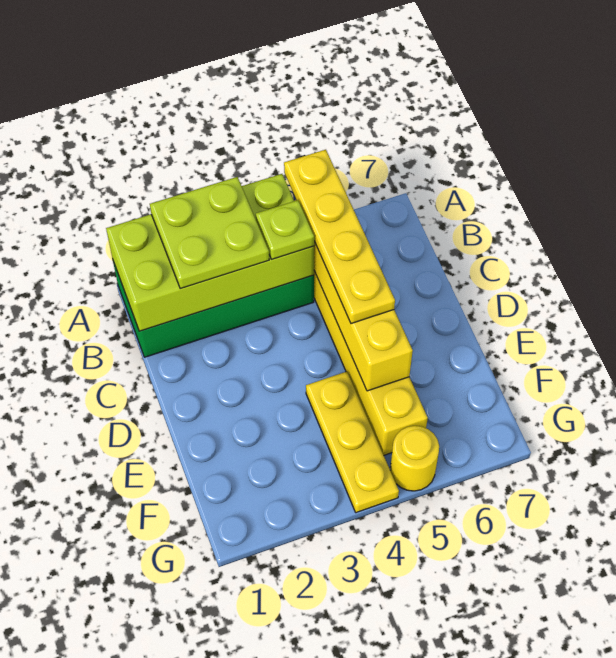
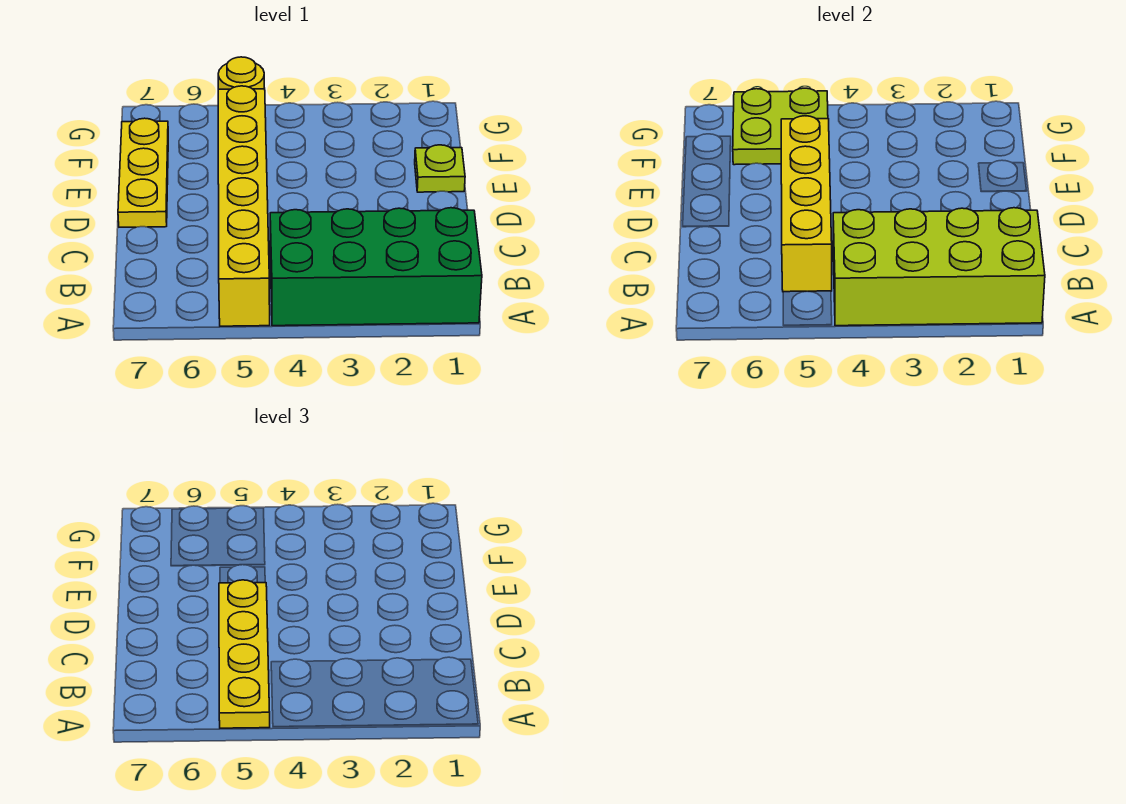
lime plate A2:B3 level 3 -> lime plate F5:G6 level 2
lime plate B4 level 3 -> lime plate E1 level 1
yellow plate E4:G4 level 1 -> yellow plate D7:F7 level 1

